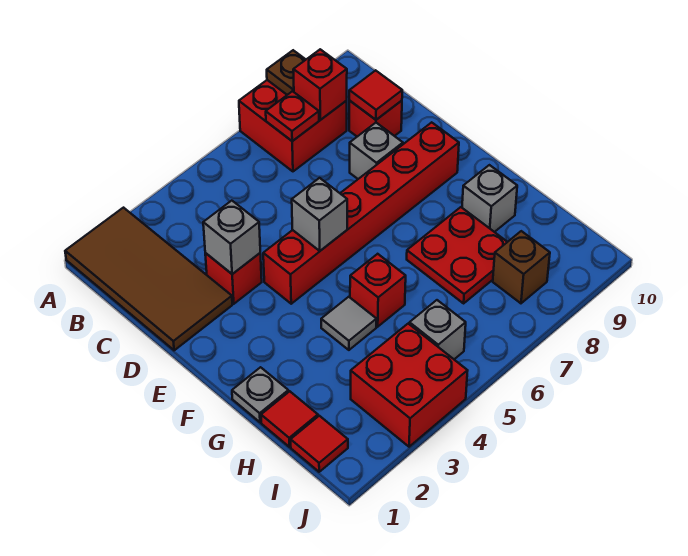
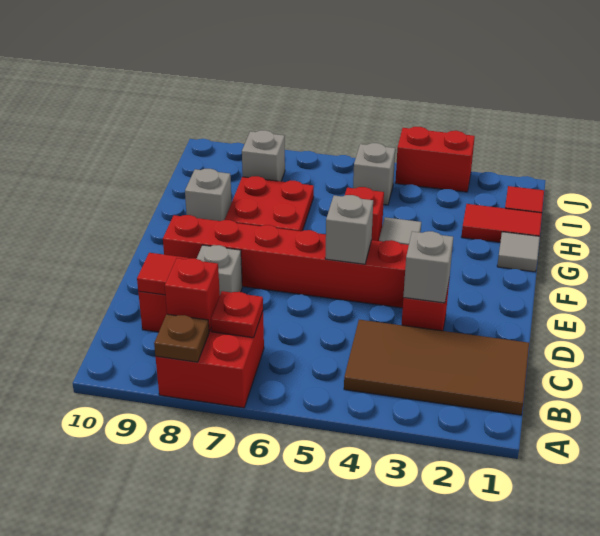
brown tile A1:D2 level 1 -> brown tile B1:C4 level 1
grey plate G1 level 1 -> grey tile G1 level 1
red tile H1 level 1 -> red tile H1:H2 level 1
red brick I3:J4 level 1 -> red brick J3:J4 level 1
brown brick I8 level 1 -> grey brick I8 level 1

